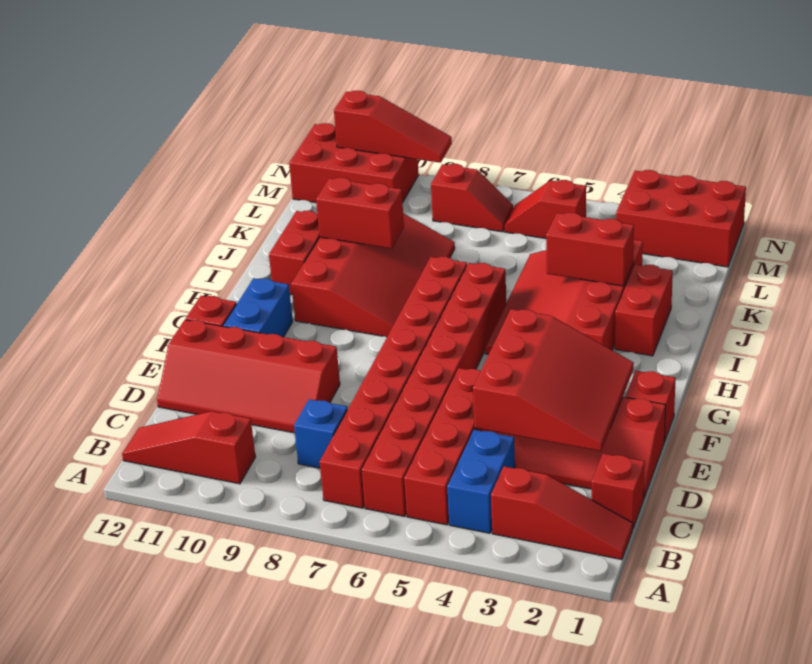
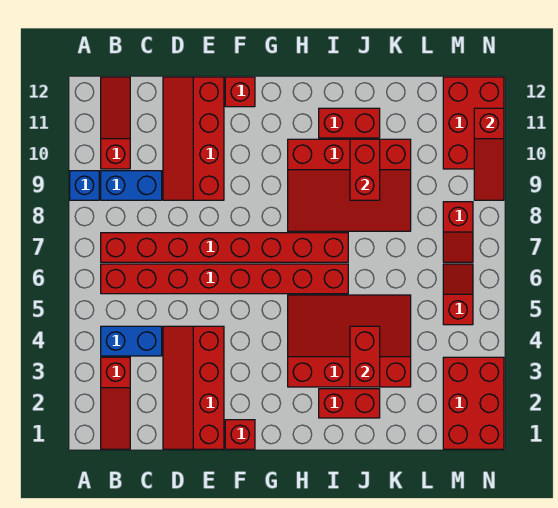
red brick B5:E5 level 1 -> none
red brick C1 level 1 -> none
blue brick C8 level 1 -> blue brick A9 level 1
red slope D2:F4 level 2 top 4 -> none
blue brick F11:G11 level 1 -> blue brick B9:C9 level 1

